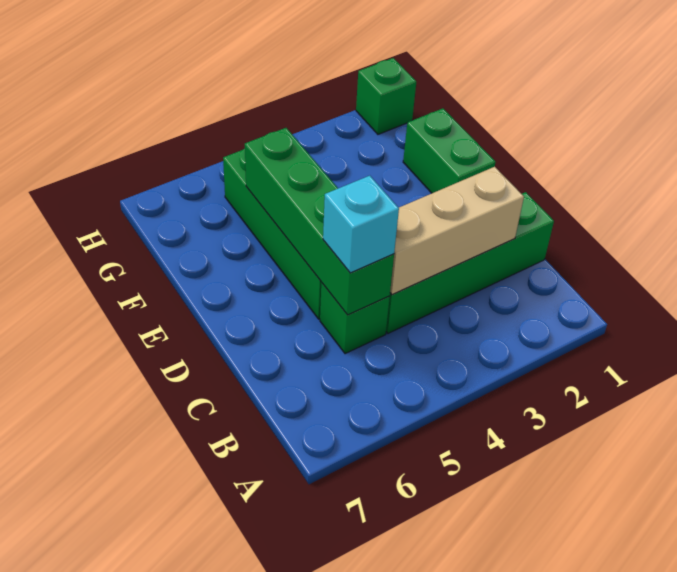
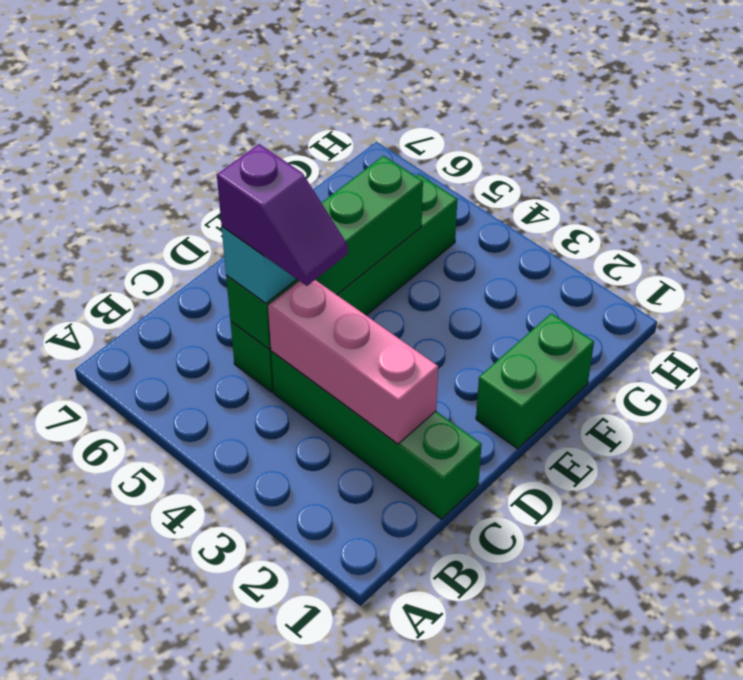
tan brick C2:C4 level 2 -> pink brick C2:C4 level 2
none -> purple slope C4:C5 level 4 top 5
green brick H1 level 1 -> none

